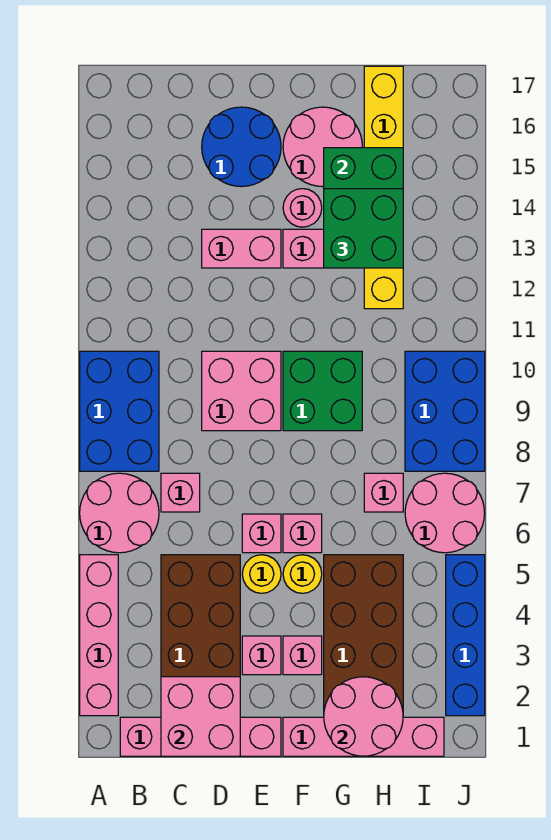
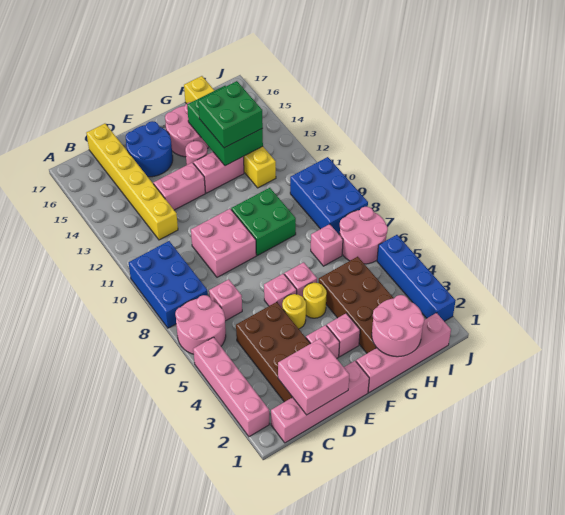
none -> yellow brick C12:C17 level 1

